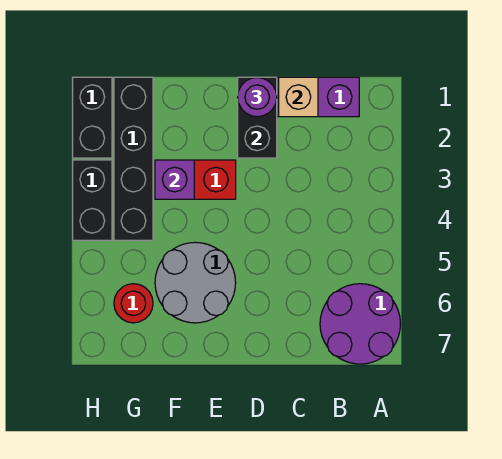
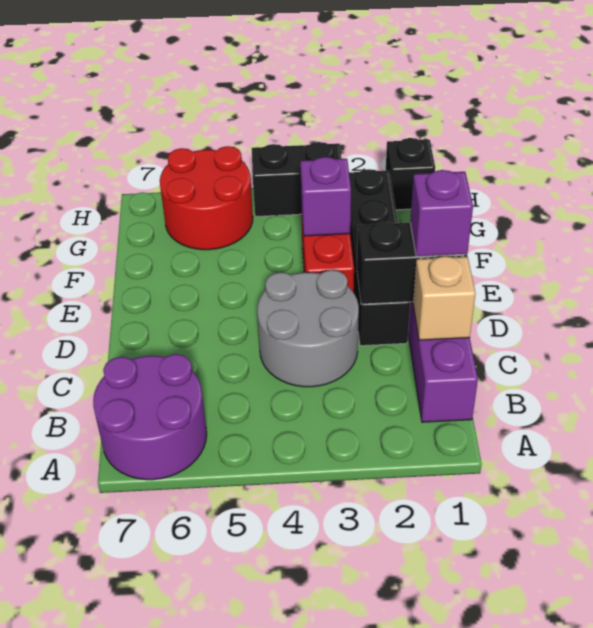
purple round brick D1 level 3 -> purple brick D1 level 3
grey round brick E5:F6 level 1 -> grey round brick C3:D4 level 1
black brick G1:G4 level 1 -> black brick D2:G2 level 1
red round brick G6 level 1 -> red round brick G5:H6 level 1
black brick H1:H2 level 1 -> black brick H1 level 1

